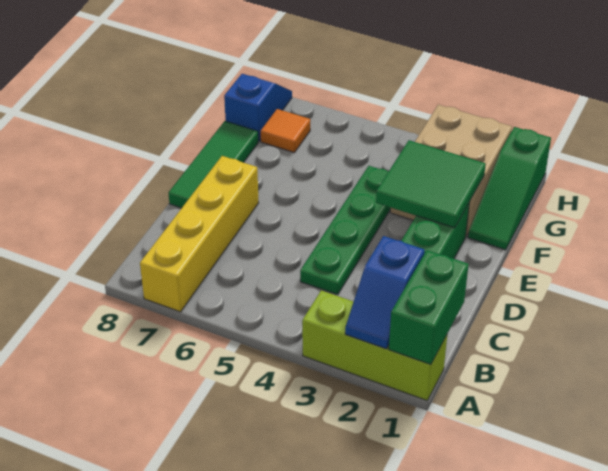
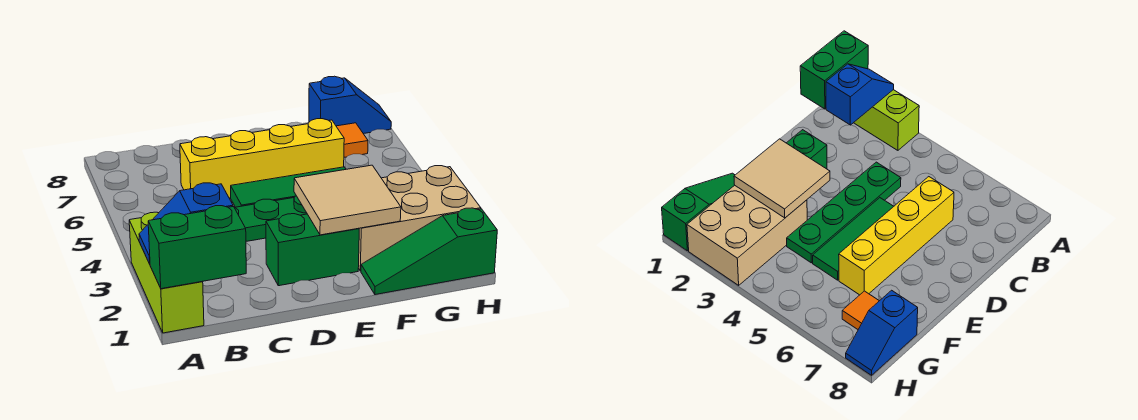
yellow brick A7:D7 level 1 -> yellow brick C6:F6 level 1
green tile D8:F8 level 1 -> green tile D5:F5 level 1
green tile E2:F3 level 2 -> tan tile E2:F3 level 2

